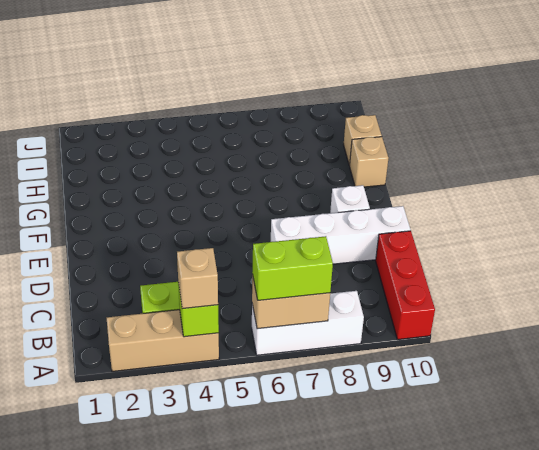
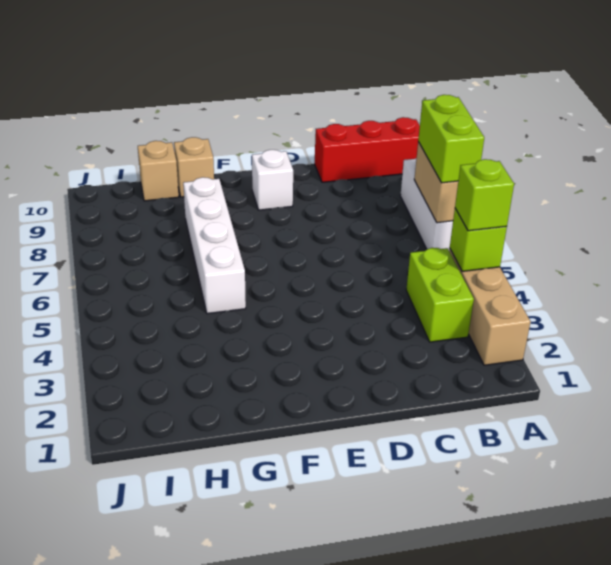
tan brick A4 level 3 -> lime brick A4 level 3
white brick D7:D10 level 1 -> white brick G5:G8 level 1

